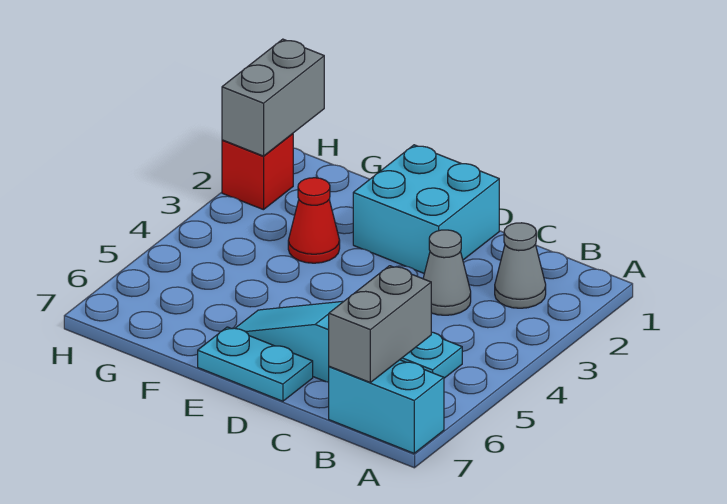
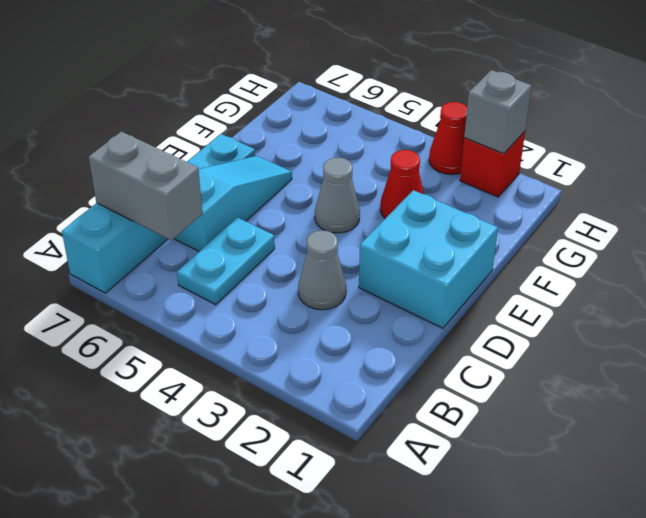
grey cone B2 level 1 -> grey cone E4 level 1
grey brick H1:H2 level 2 -> grey brick H2 level 2
none -> red cone H3 level 1

